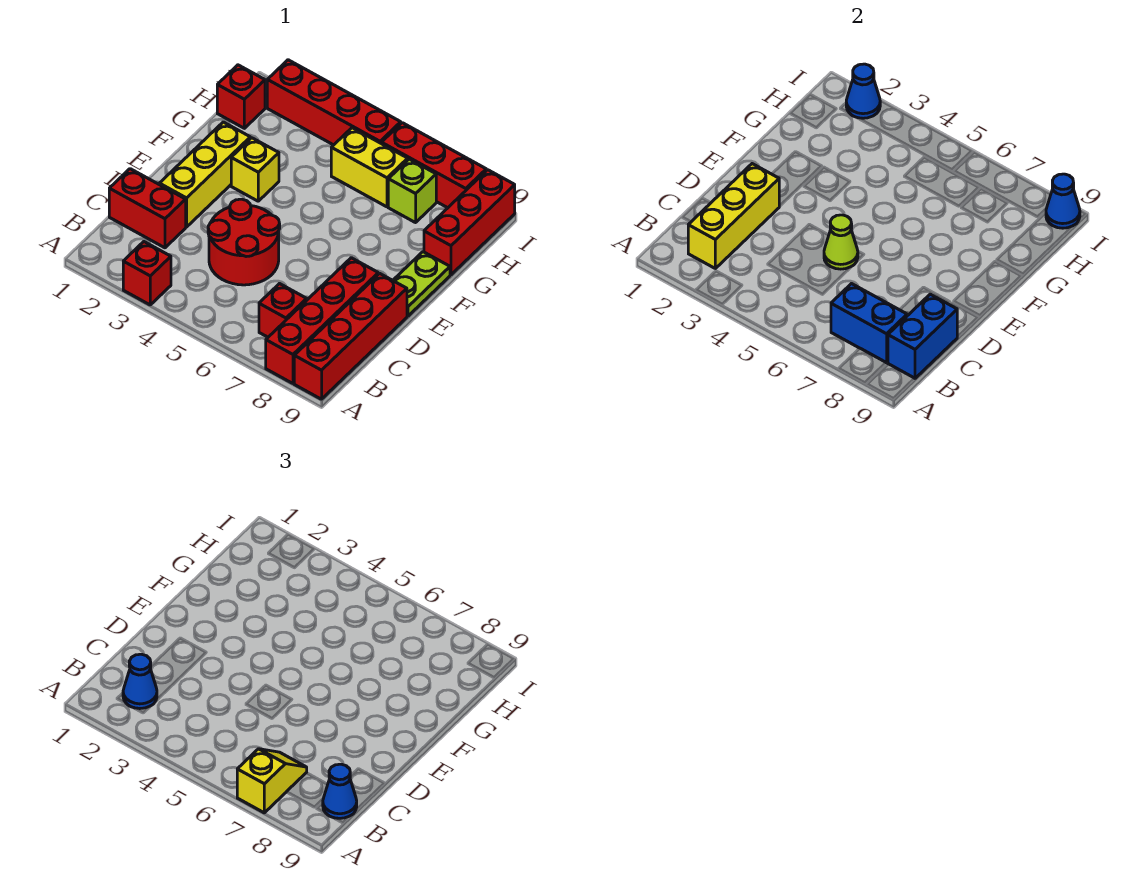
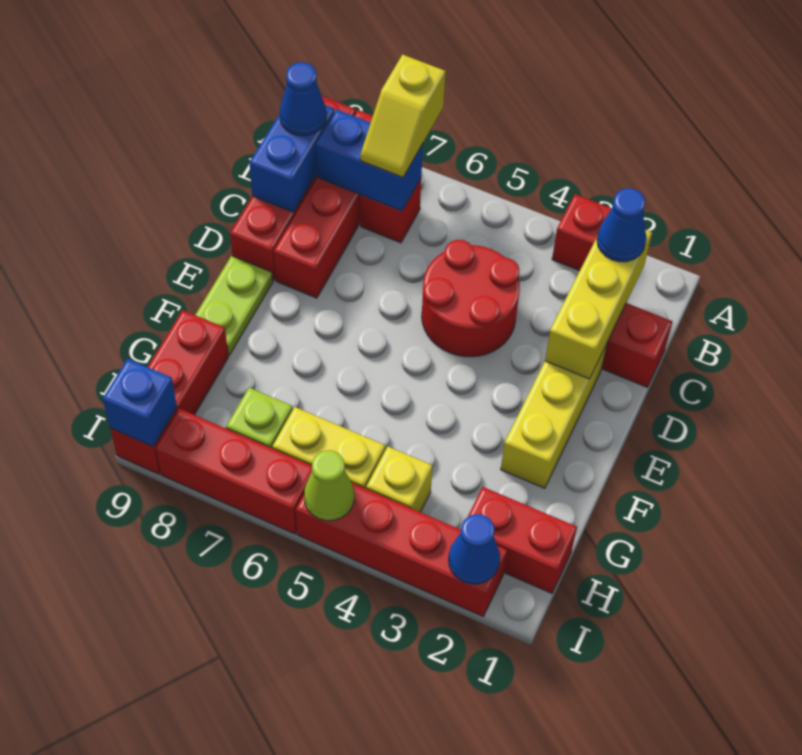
lime cone D5 level 2 -> lime cone I5 level 2
yellow brick F3 level 1 -> yellow brick H4 level 1
red brick H1 level 1 -> red brick H1:H2 level 1
blue cone I9 level 2 -> blue brick I9 level 2

